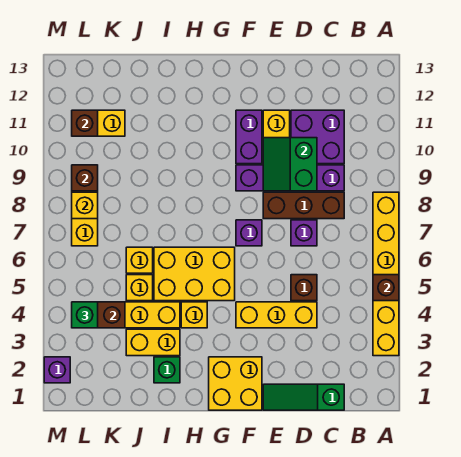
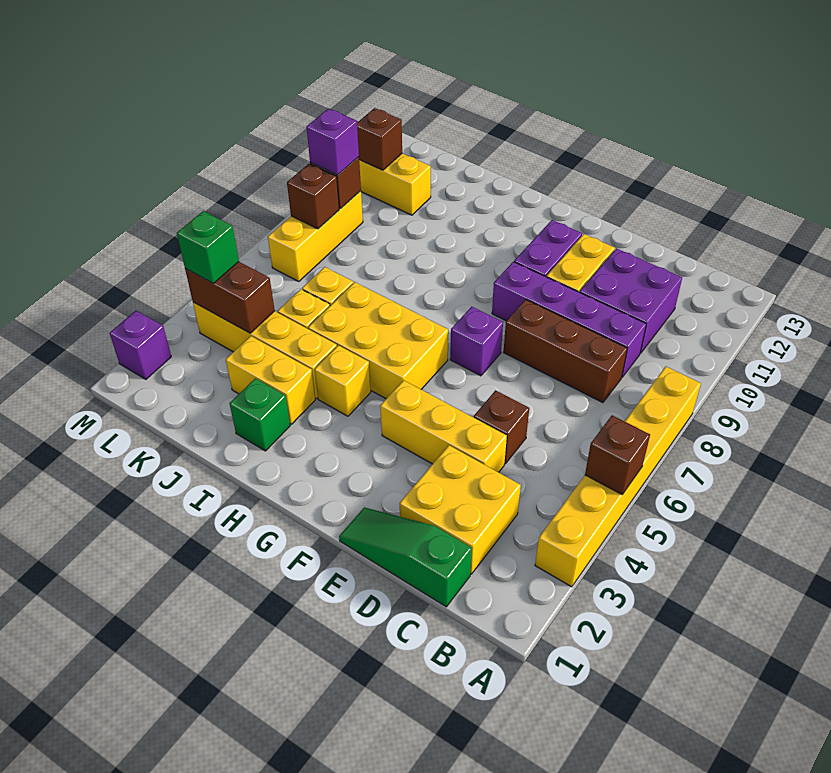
purple brick D7 level 1 -> purple brick L9 level 3
green slope D9:E10 level 2 top D -> none
yellow brick F1:G2 level 1 -> yellow brick C2:D3 level 1
yellow brick L8 level 2 -> brown brick L8 level 2

